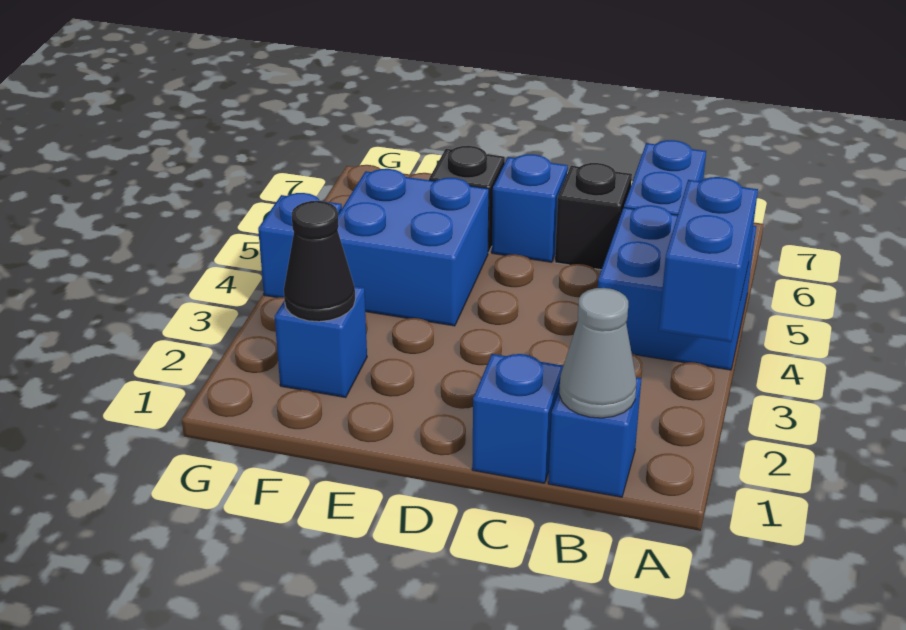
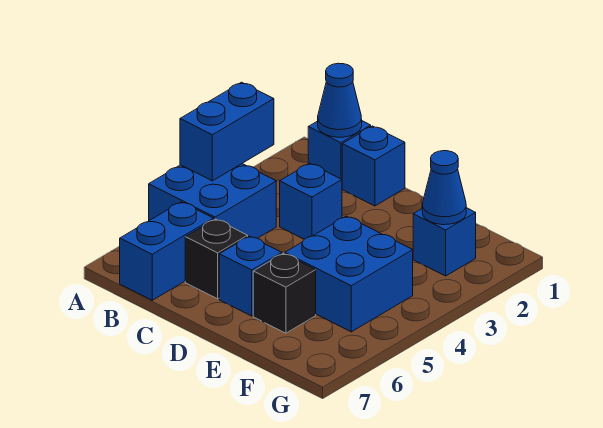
grey cone B1 level 2 -> blue cone B1 level 2
black cone F2 level 2 -> blue cone F2 level 2
blue brick G4 level 1 -> blue brick C3 level 1

